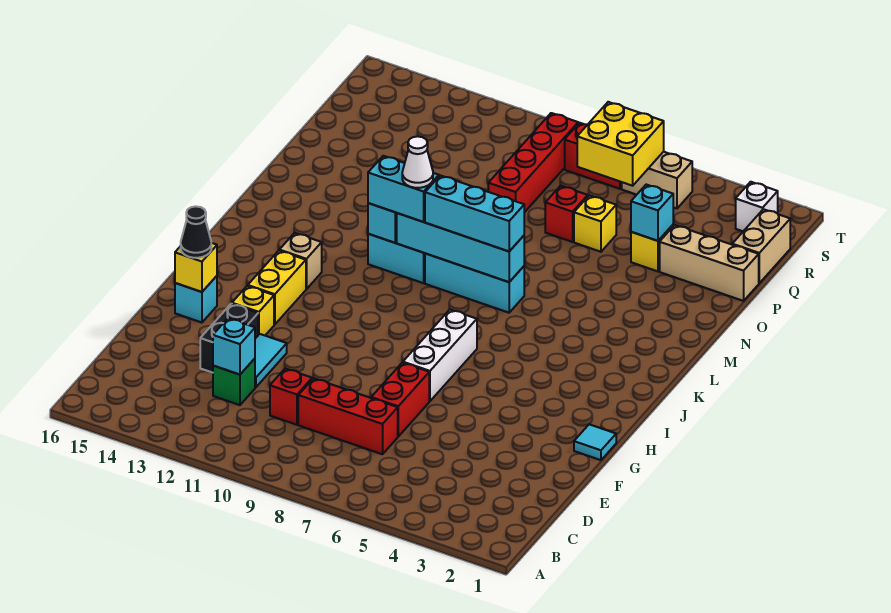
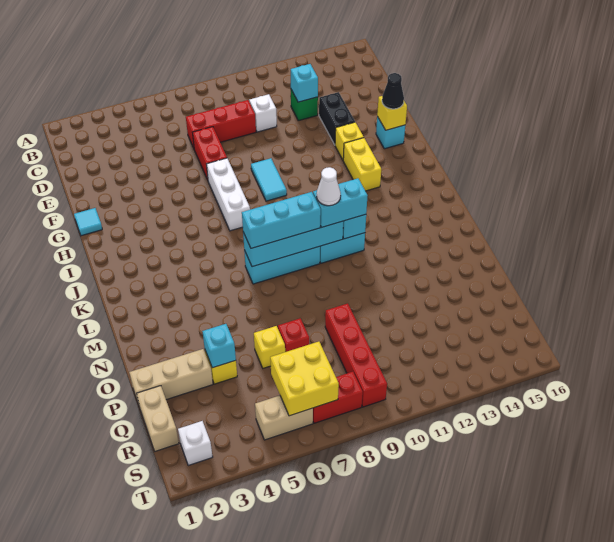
red brick D10 level 1 -> white brick D10 level 1
cyan tile E12:F12 level 1 -> cyan tile G9:H9 level 1
tan brick J13 level 1 -> none

